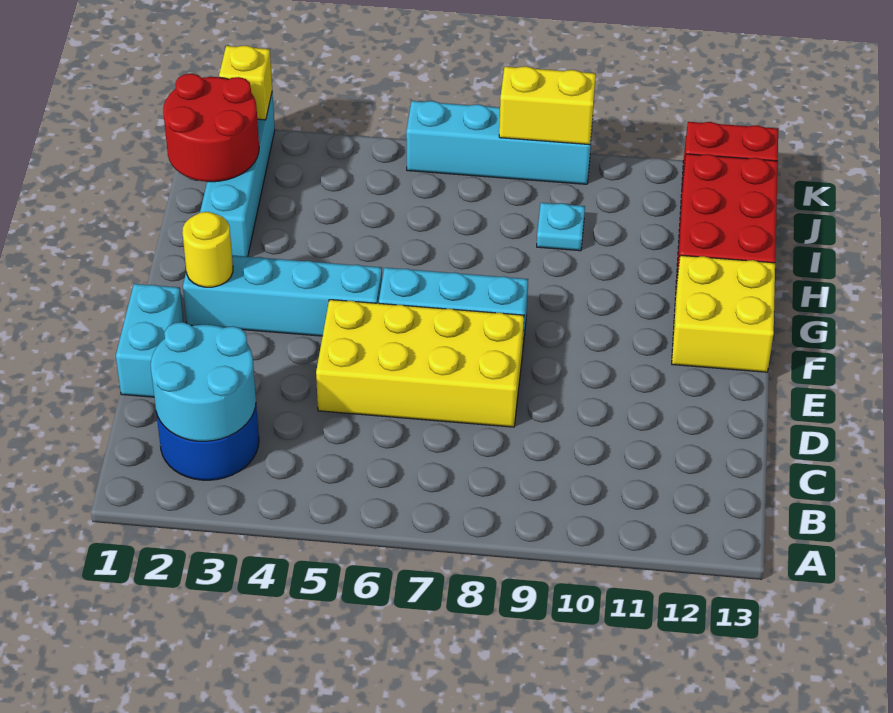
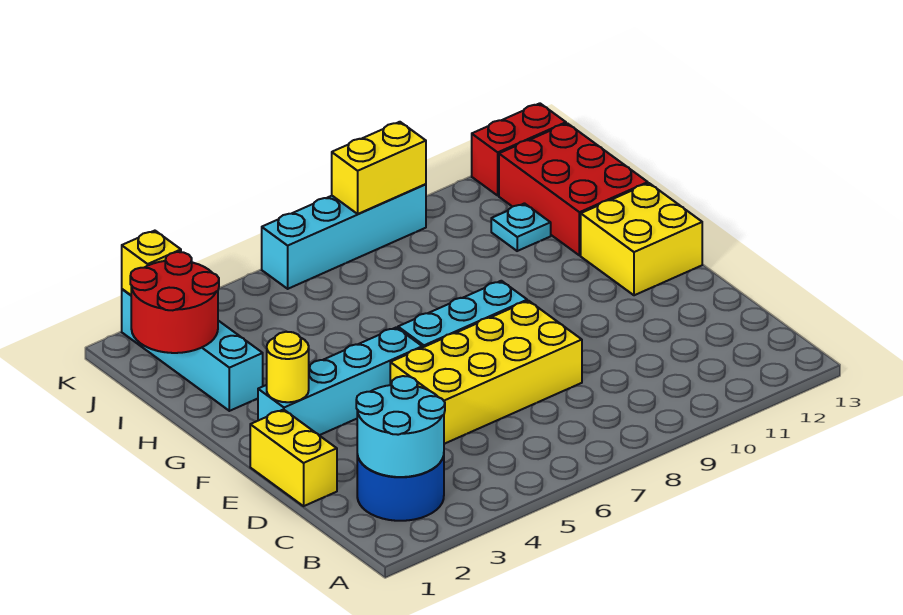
cyan brick D1:E1 level 1 -> yellow brick D1:E1 level 1
cyan plate I9 level 1 -> cyan plate I11 level 1

